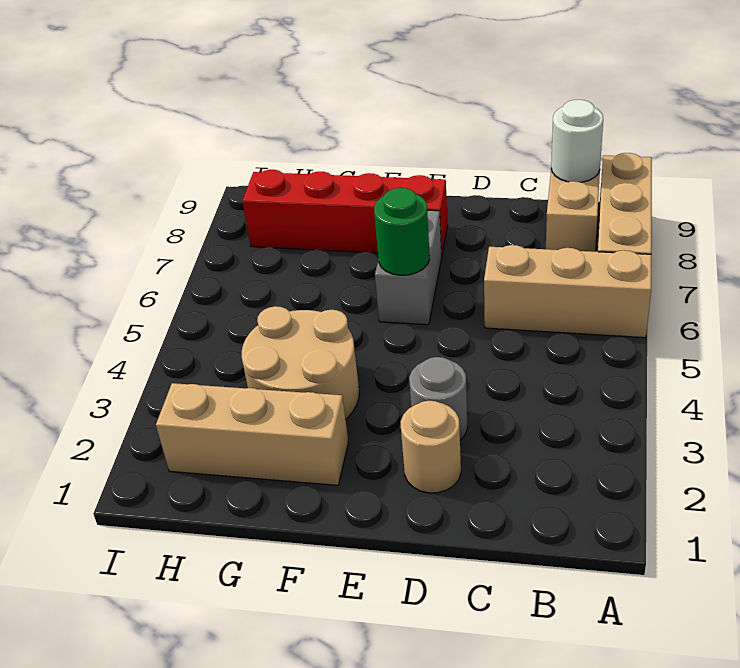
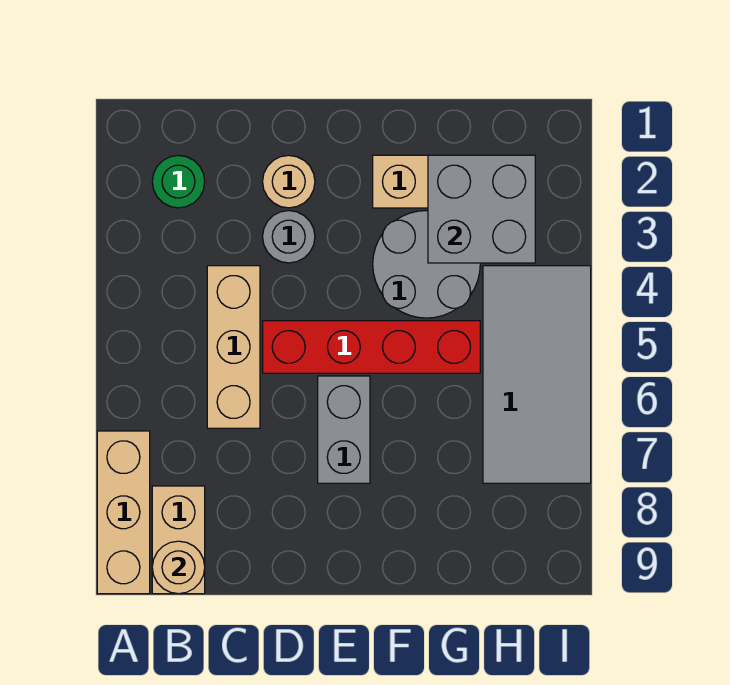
tan brick A6:C6 level 1 -> tan brick C4:C6 level 1
white round brick B9 level 2 -> tan round brick B9 level 2
green round brick E6 level 2 -> green round brick B2 level 1
red brick E8:H8 level 1 -> red brick D5:G5 level 1
tan round brick F3:G4 level 1 -> grey round brick F3:G4 level 1
none -> grey brick G2:H3 level 2
none -> grey tile H4:I7 level 1

